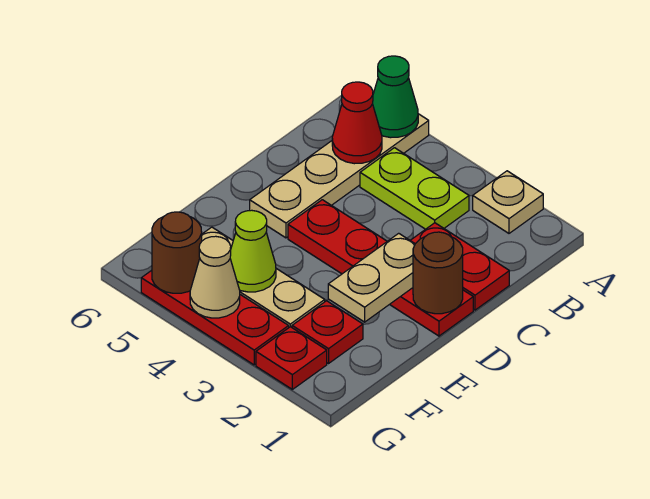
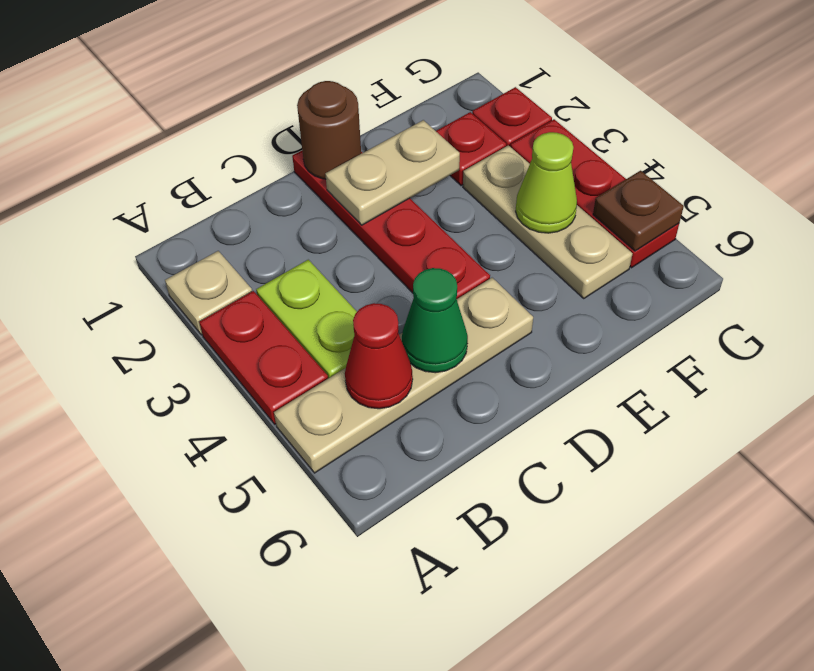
green cone A5 level 2 -> green cone C5 level 2
red plate C1:C2 level 1 -> red plate A3:A4 level 1
tan cone G4 level 2 -> none
brown round brick G5 level 2 -> brown plate G5 level 2

